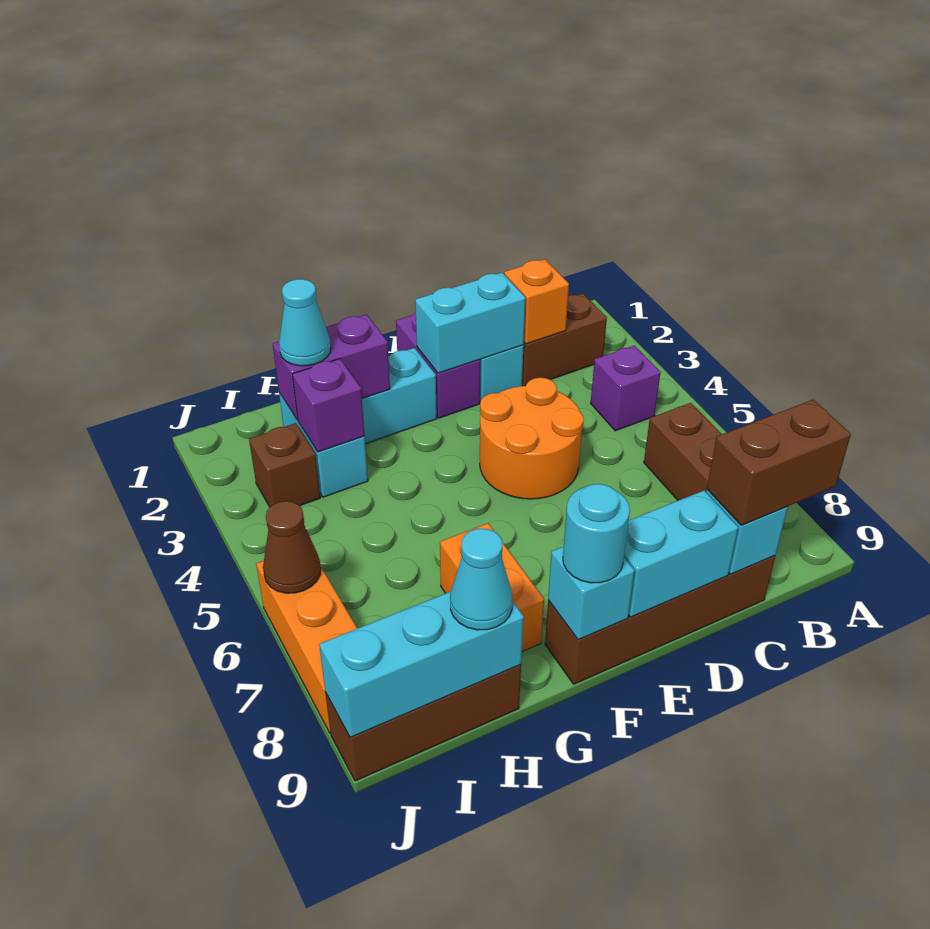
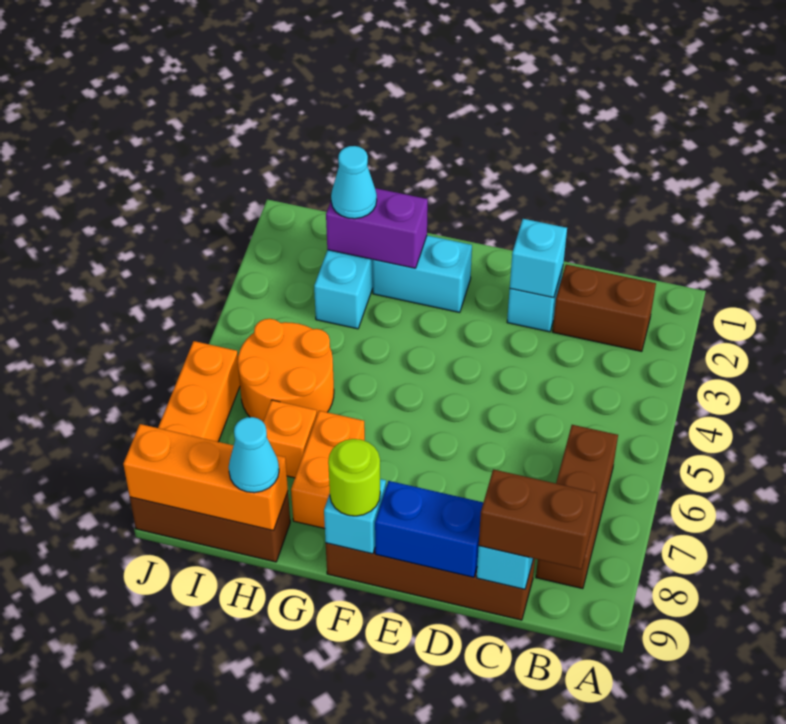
purple brick B4 level 1 -> none
orange brick C2 level 2 -> orange brick H7 level 1
cyan brick D2:E2 level 2 -> cyan brick D2 level 2
orange round brick D4:E5 level 1 -> orange round brick H5:I6 level 1
cyan brick D9:E9 level 2 -> blue brick D9:E9 level 2
purple brick E1:E2 level 1 -> none
cyan round brick F9 level 3 -> lime round brick F9 level 3
purple brick H3 level 2 -> none
cyan brick H9:J9 level 2 -> orange brick H9:J9 level 2
brown brick I3 level 1 -> none
brown cone J6 level 2 -> none

